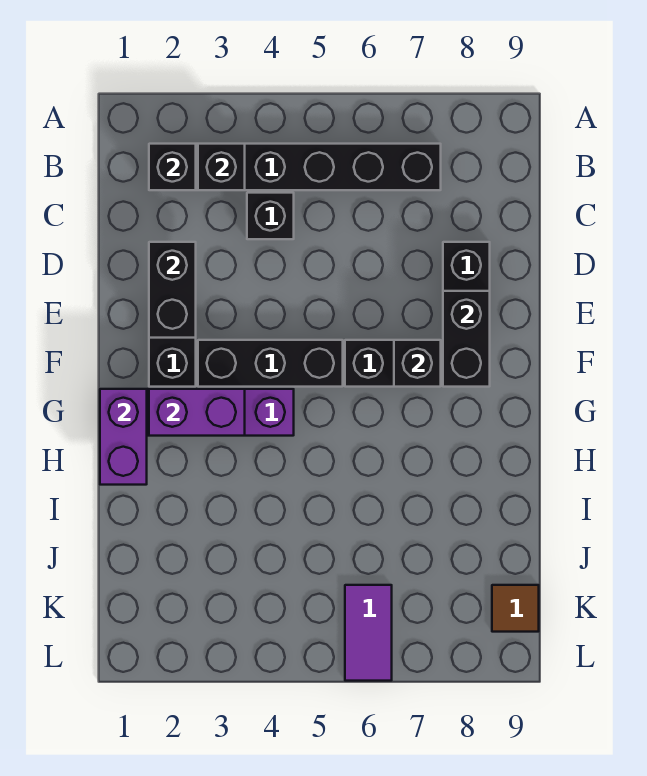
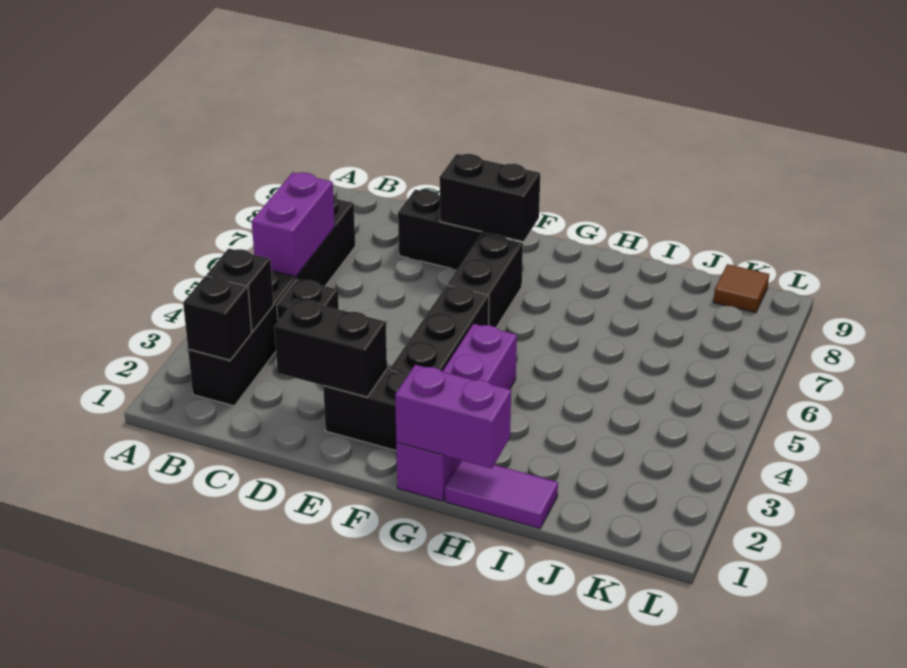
black brick F7 level 2 -> none
purple brick G2:G3 level 2 -> purple brick B5:B6 level 2
purple tile K6:L6 level 1 -> purple tile H1:I1 level 1

